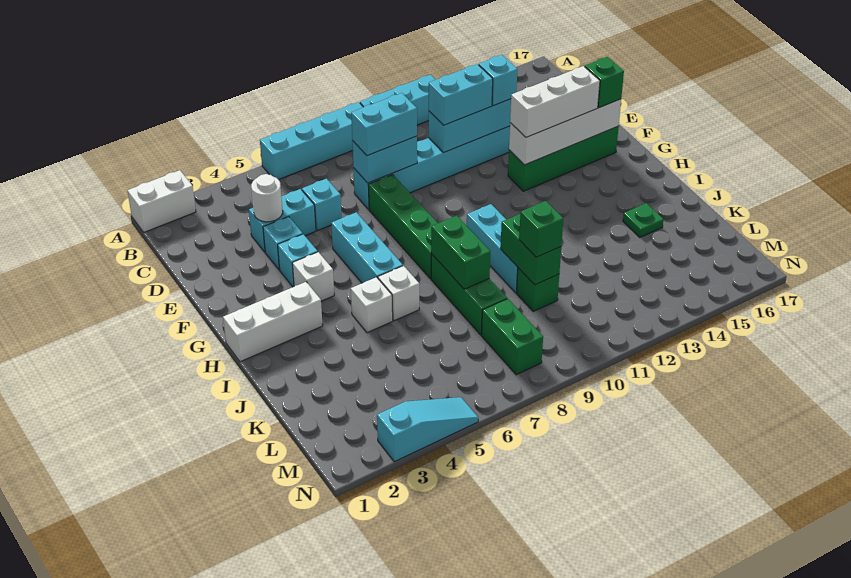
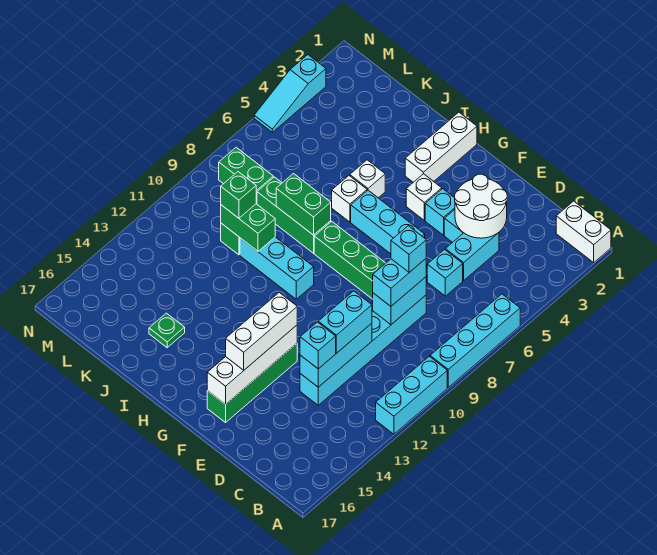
white brick A1:A2 level 1 -> white brick A1:B1 level 1
white round brick D4 level 2 -> white round brick D3:E4 level 2
none -> cyan brick D8 level 4
green brick F16 level 3 -> none

